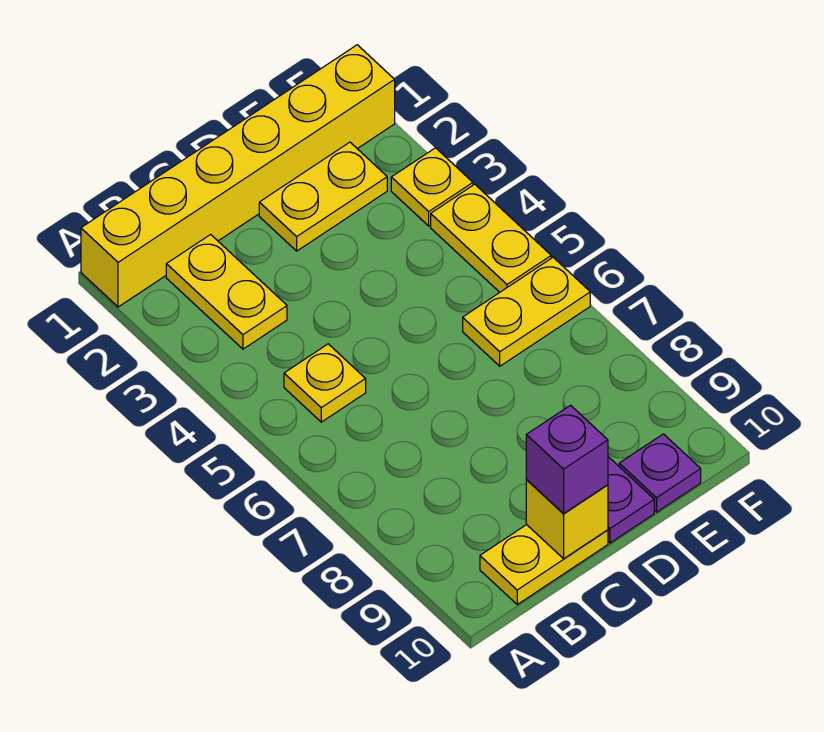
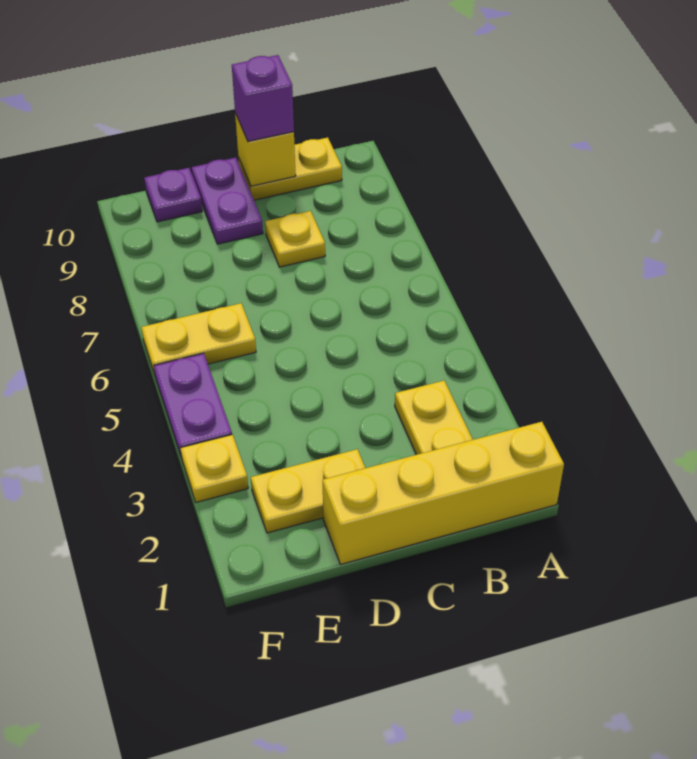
yellow brick A1:F1 level 1 -> yellow brick A1:D1 level 1
yellow plate B5 level 1 -> yellow plate C8 level 1
yellow plate F4:F5 level 1 -> purple plate F4:F5 level 1

